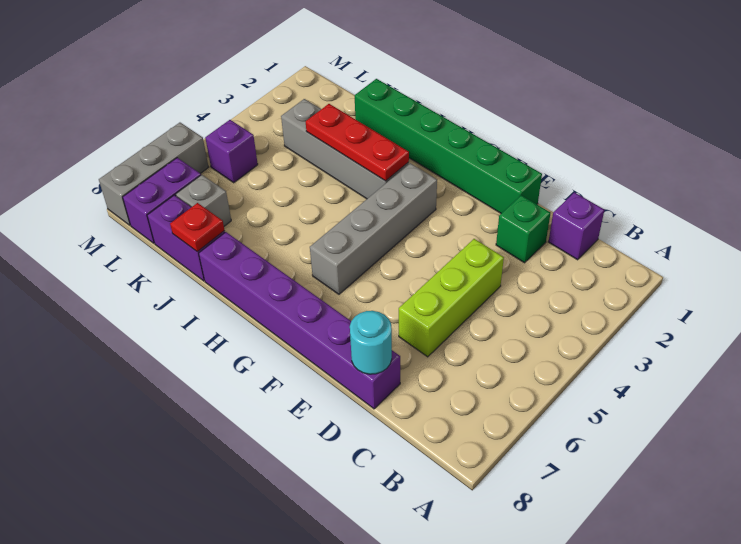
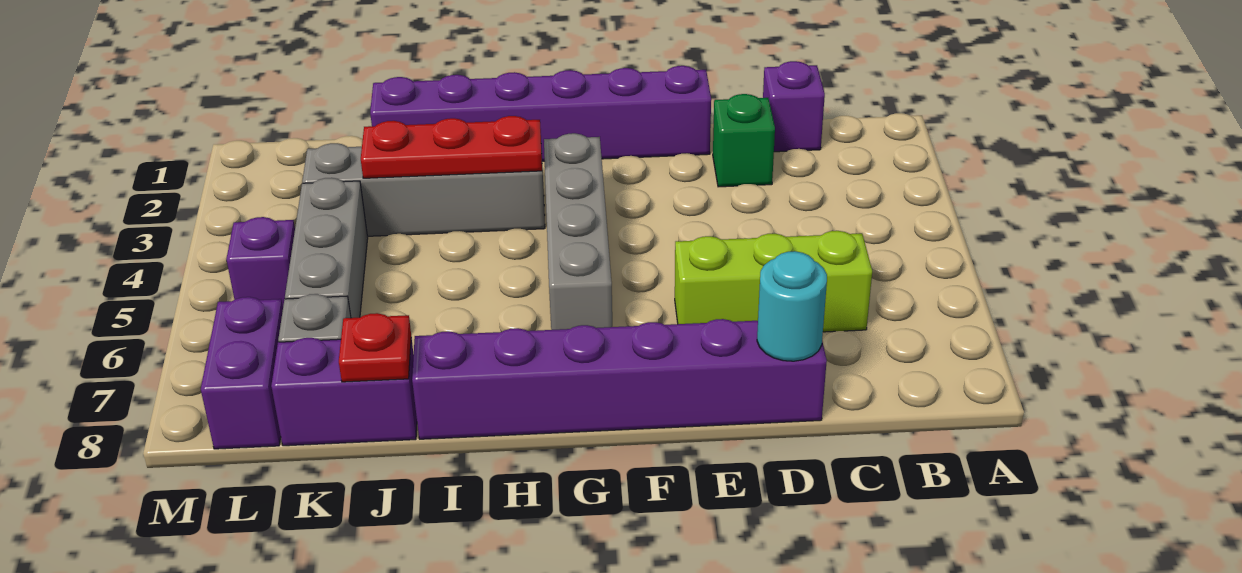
lime brick D4:D6 level 1 -> lime brick C6:E6 level 1
green brick E1:J1 level 1 -> purple brick E1:J1 level 1
grey brick M6:M8 level 1 -> grey brick K4:K6 level 1

